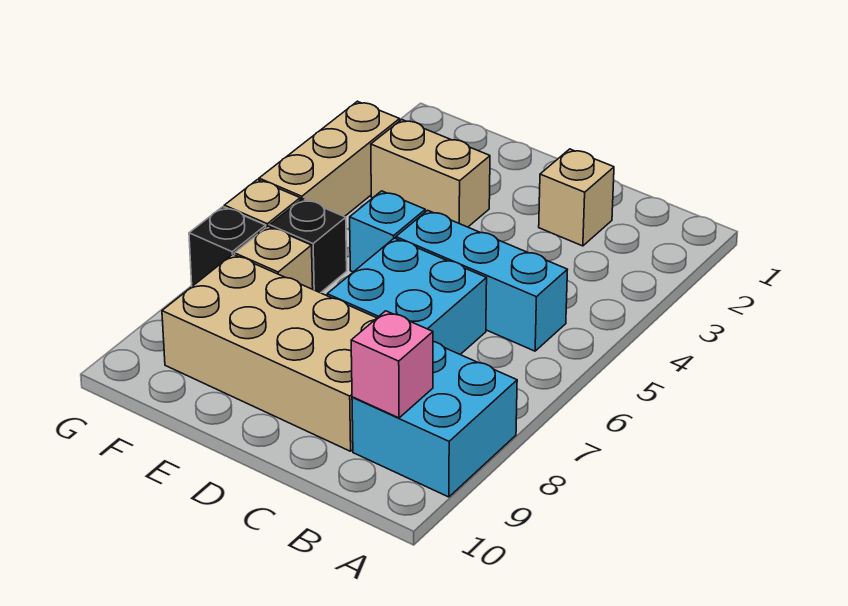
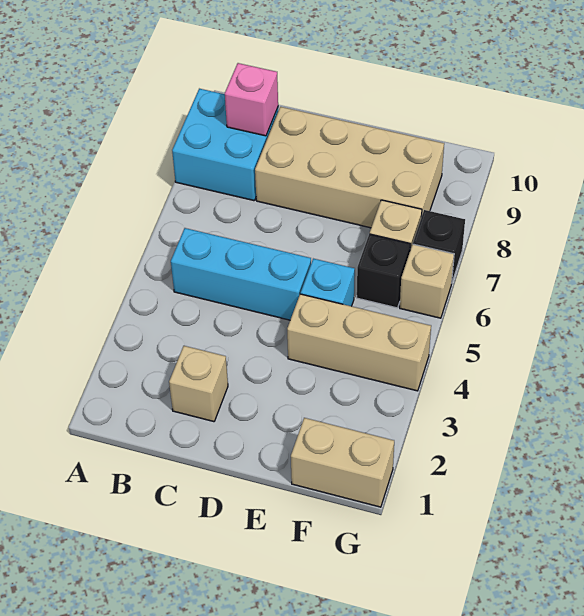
cyan brick C6:D7 level 1 -> none
tan brick E3:F3 level 1 -> tan brick F1:G1 level 1
tan brick G3:G5 level 1 -> tan brick E4:G4 level 1

